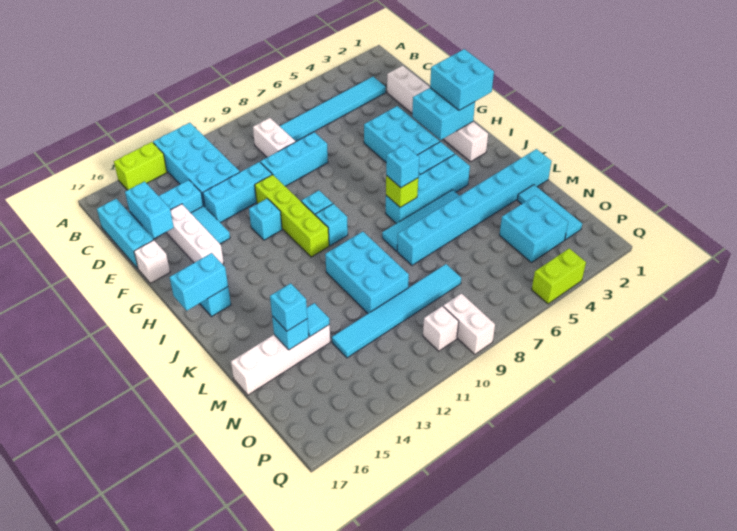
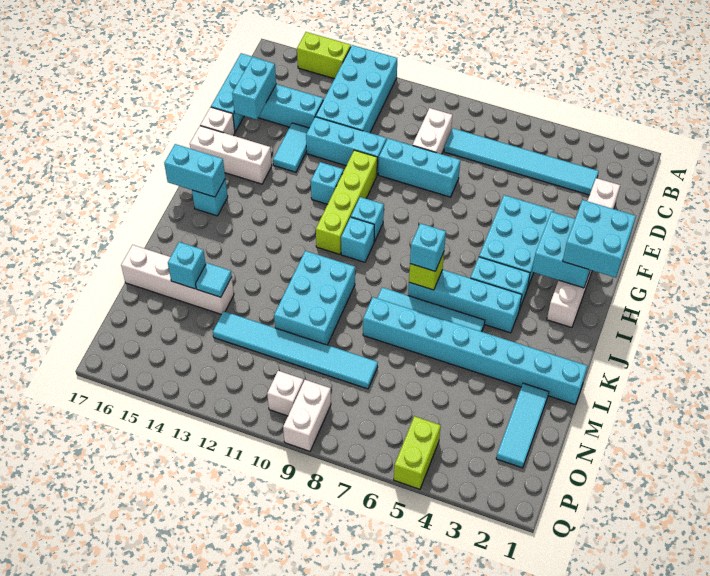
white brick E15:G15 level 1 -> white brick G15:G17 level 1
cyan brick M15 level 3 -> none
cyan brick N3:O4 level 1 -> none
lime brick Q4:Q5 level 1 -> lime brick P5:Q5 level 1

